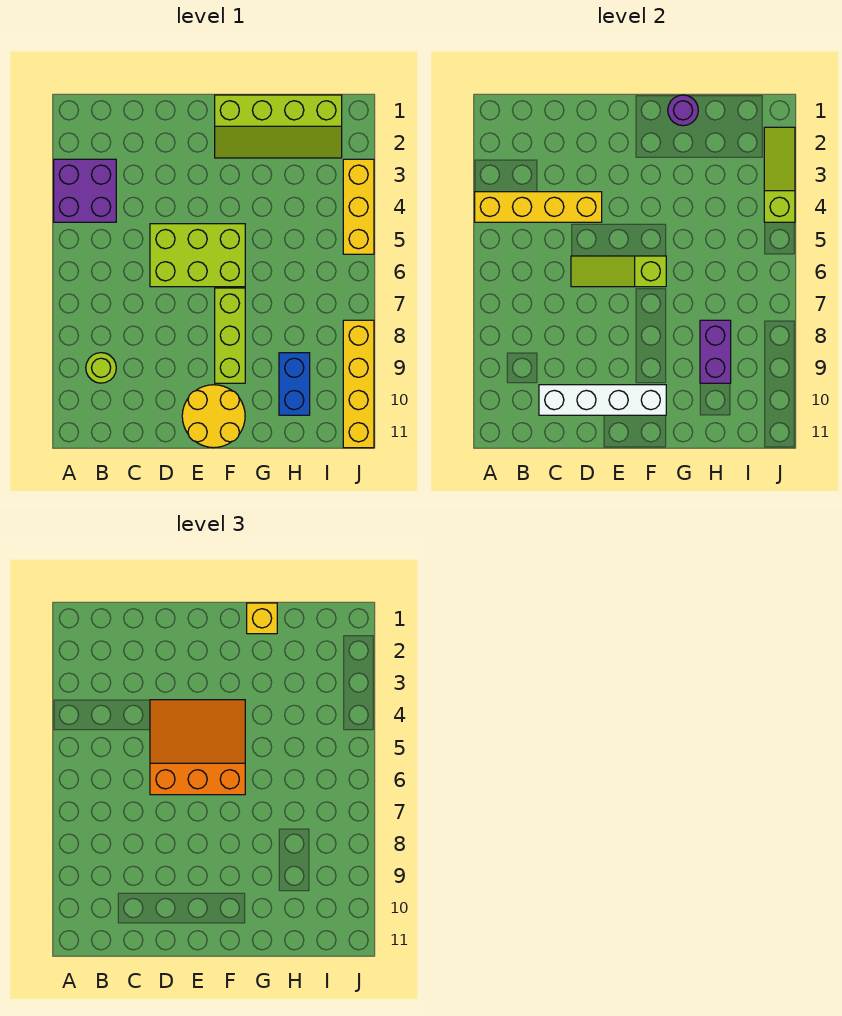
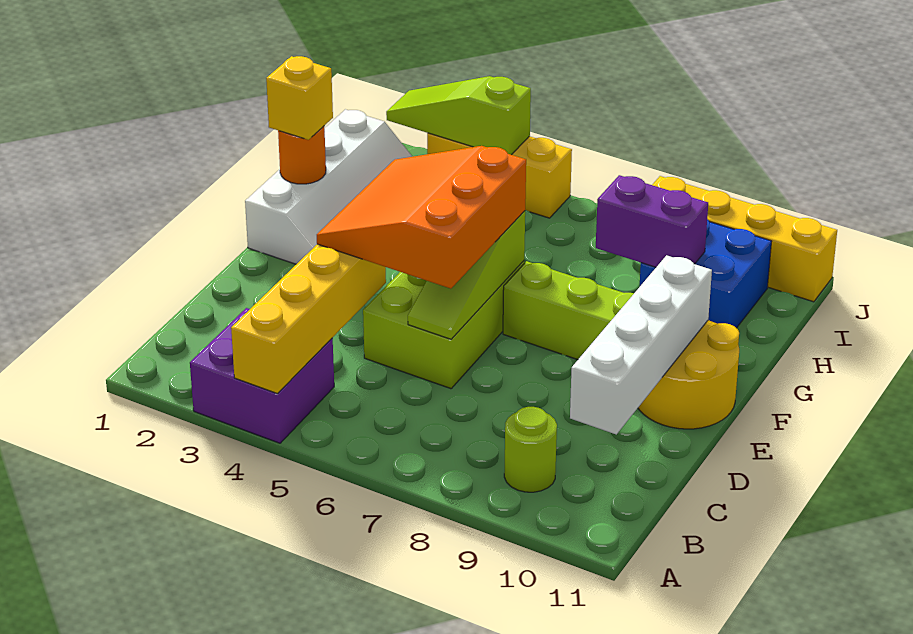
lime slope F1:I2 level 1 top 1 -> white slope F1:I2 level 1 top 1
purple round brick G1 level 2 -> orange round brick G1 level 2
blue brick H9:H10 level 1 -> blue brick H9:I10 level 1

